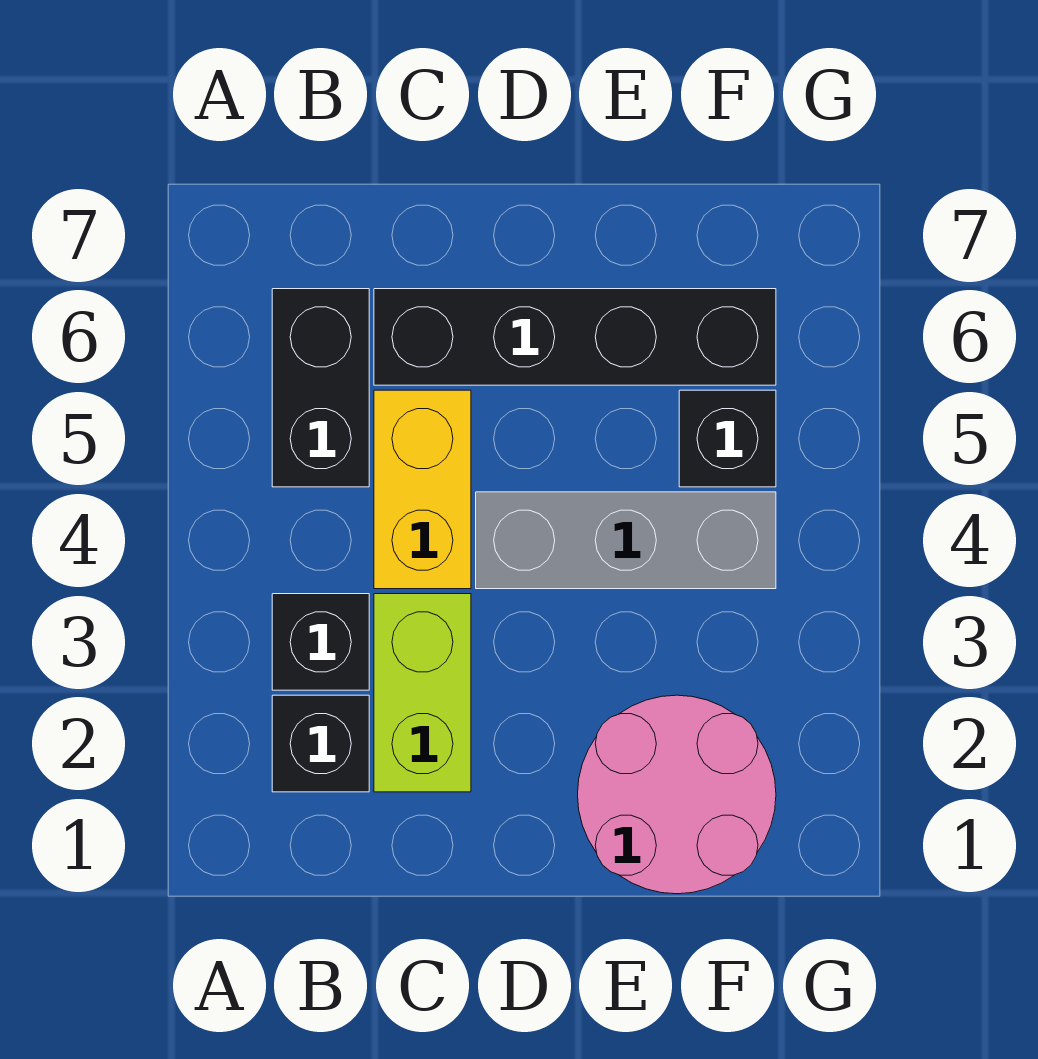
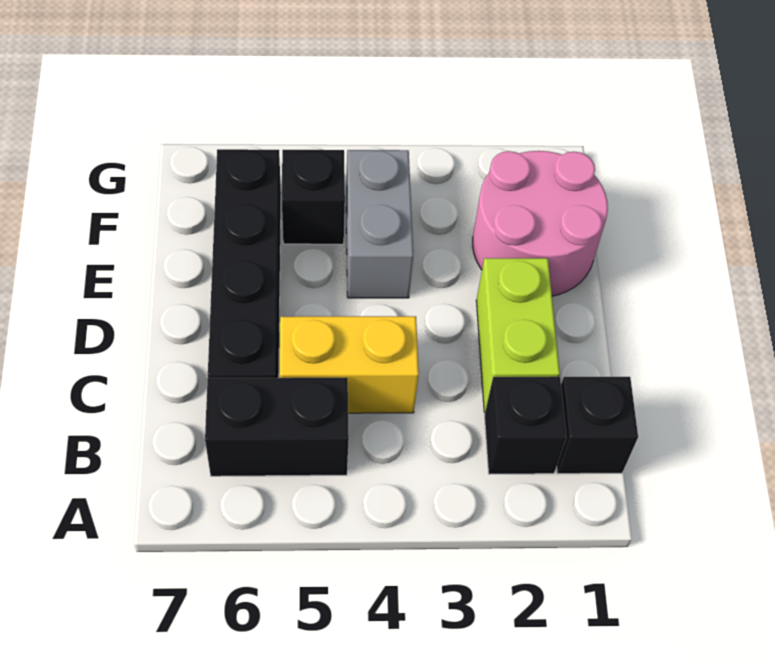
black brick B3 level 1 -> black brick B1 level 1
lime brick C2:C3 level 1 -> lime brick C2:D2 level 1
grey brick D4:F4 level 1 -> grey brick E4:F4 level 1

